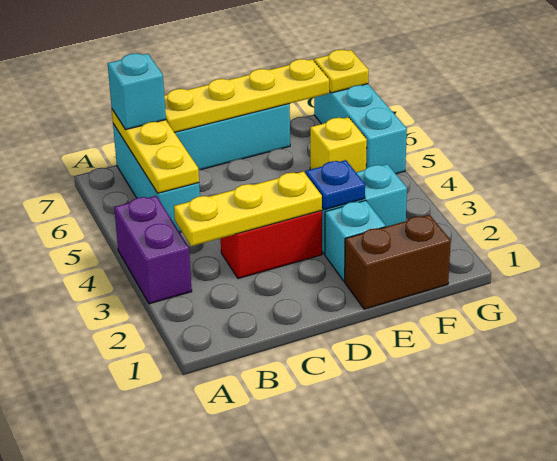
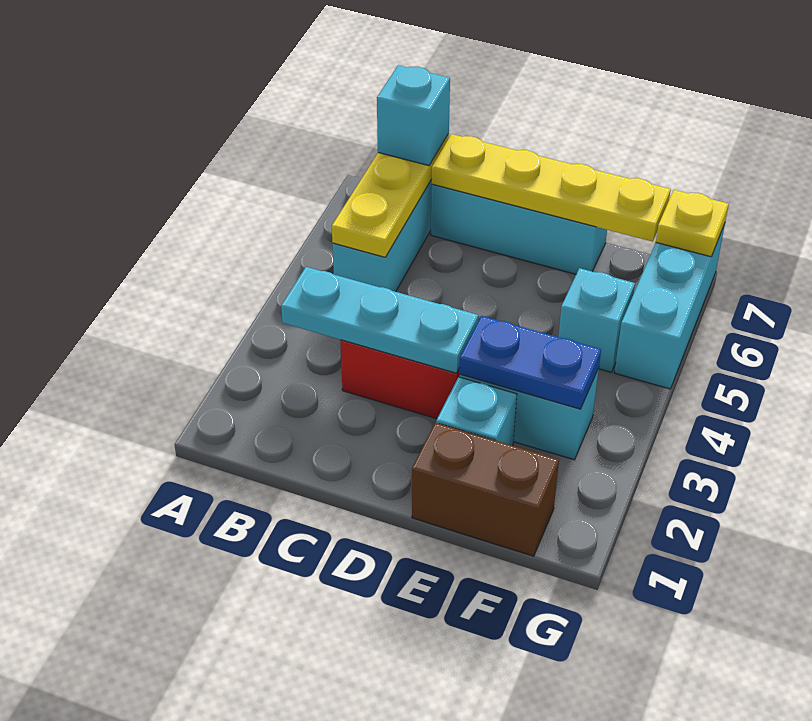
purple brick A3:A4 level 1 -> none
yellow plate B3:D3 level 2 -> cyan plate B3:D3 level 2
blue plate E3 level 2 -> blue plate E3:F3 level 2
yellow brick F5 level 1 -> cyan brick F5 level 1

